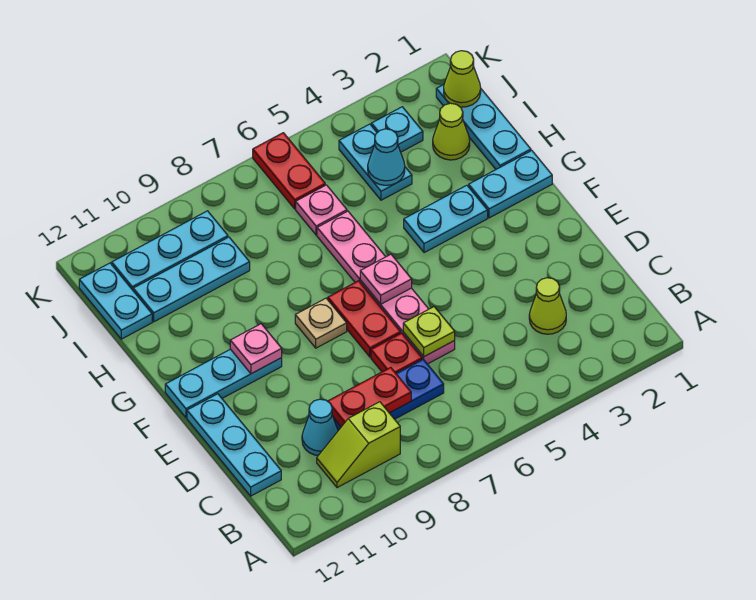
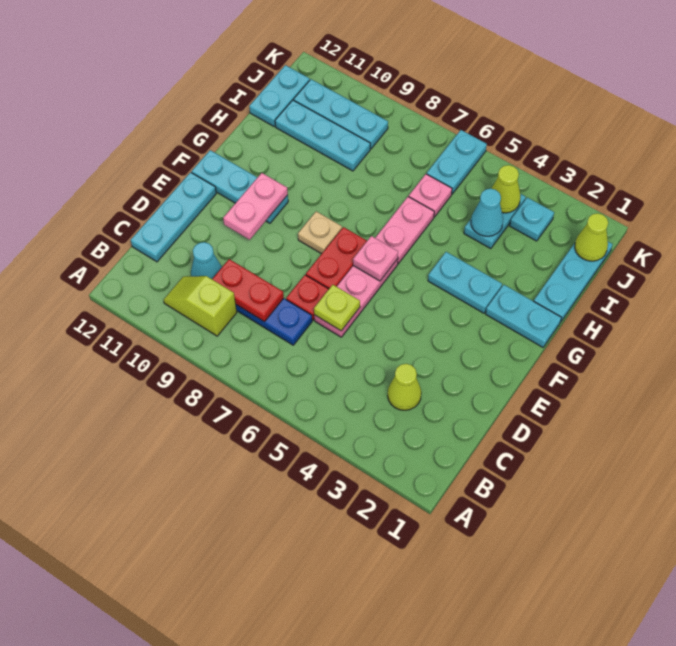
pink plate F10 level 2 -> pink plate E10:F10 level 2
lime cone I2 level 1 -> lime cone J4 level 2
red plate J6:K6 level 1 -> cyan plate J6:K6 level 1

